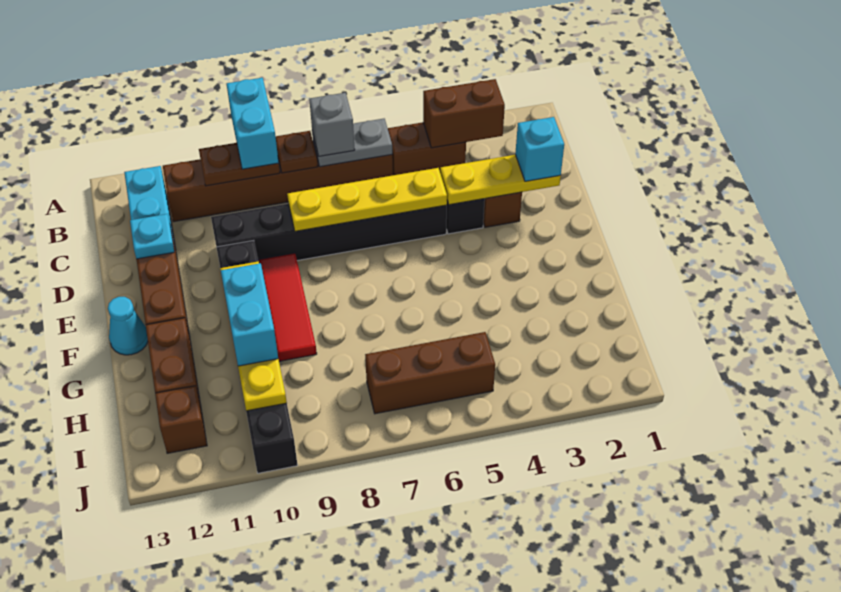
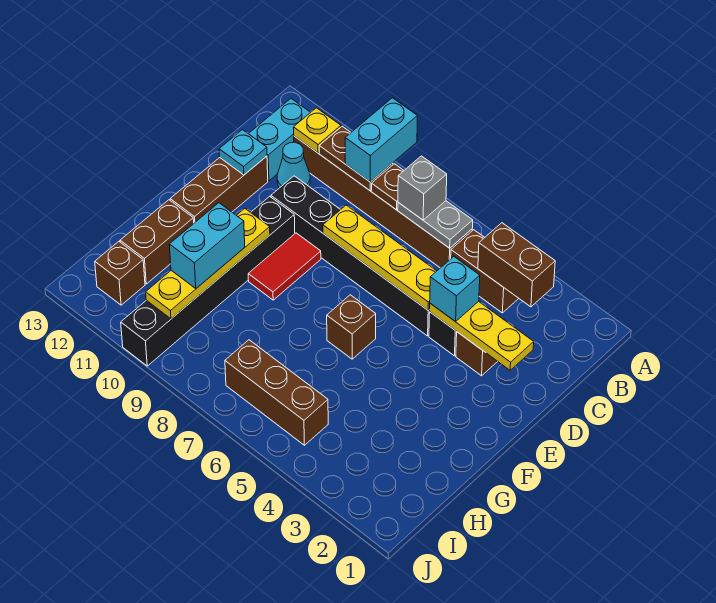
none -> yellow plate B11 level 2
cyan brick D2 level 3 -> cyan brick D4 level 3
red tile E9:G9 level 1 -> red tile E9:F9 level 1
none -> brown brick F6 level 1
cyan cone F13 level 1 -> cyan cone C11 level 1

